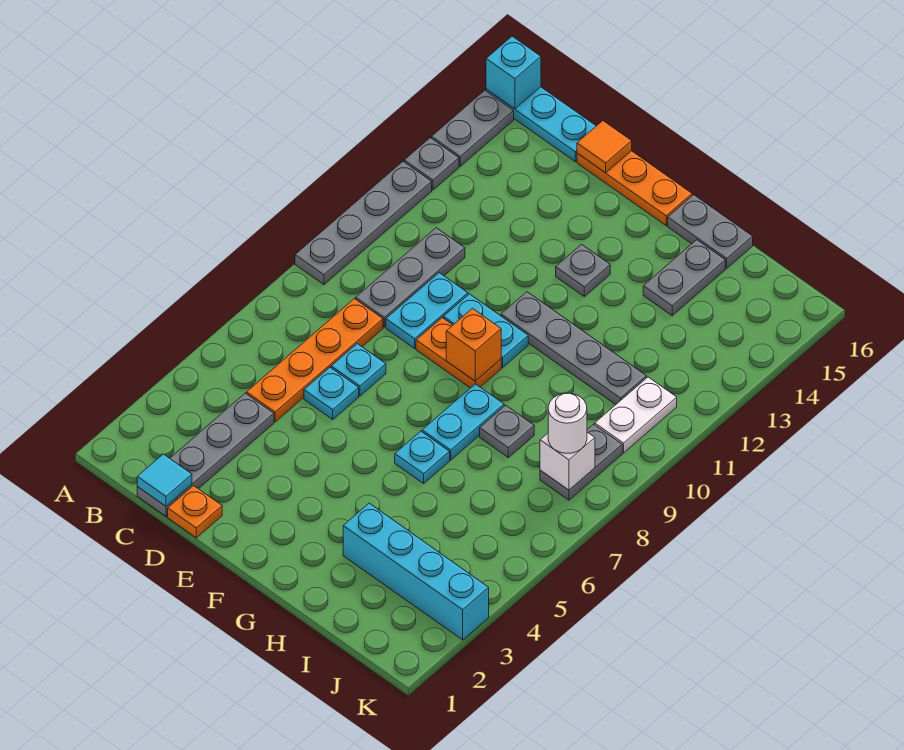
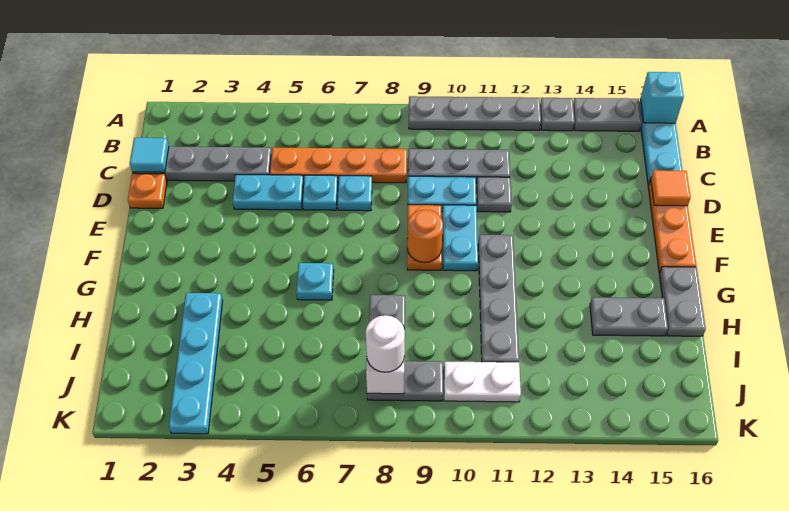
orange brick F9 level 2 -> orange round brick F9 level 2
grey plate F13 level 1 -> grey plate D11 level 1
cyan plate G7:G8 level 1 -> cyan plate D4:D5 level 1
cyan brick H3:K3 level 1 -> cyan plate H3:K3 level 1

